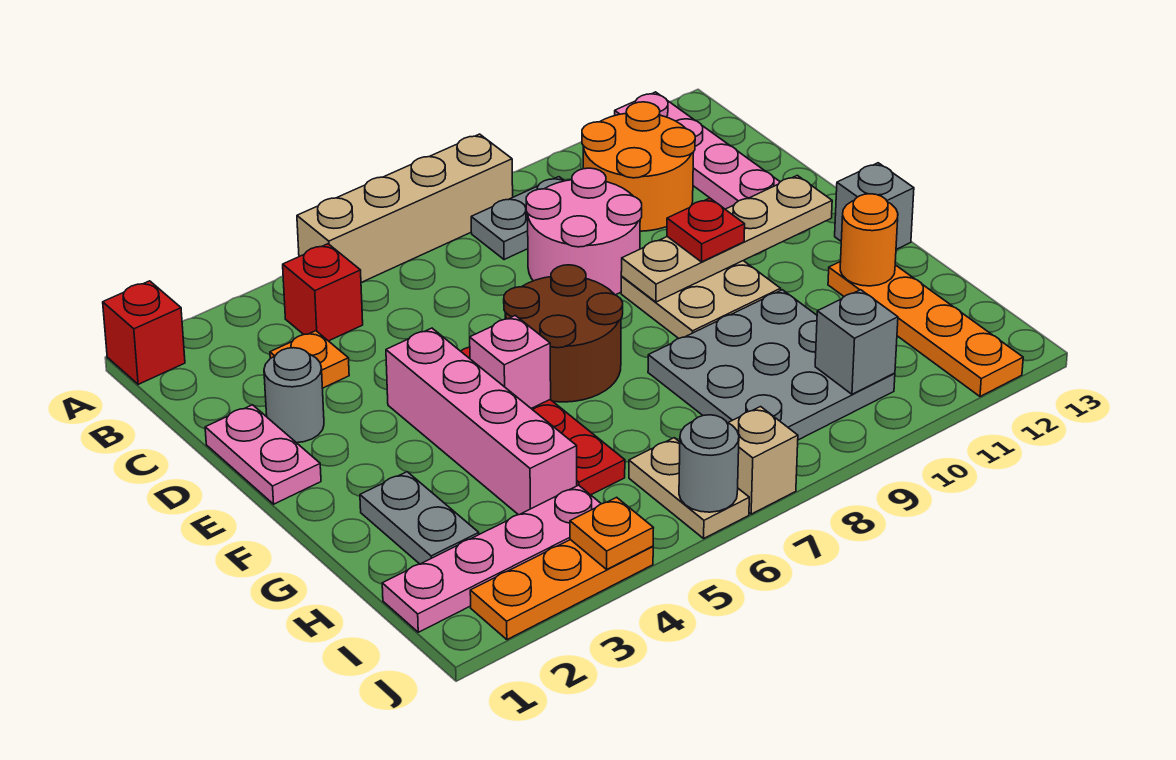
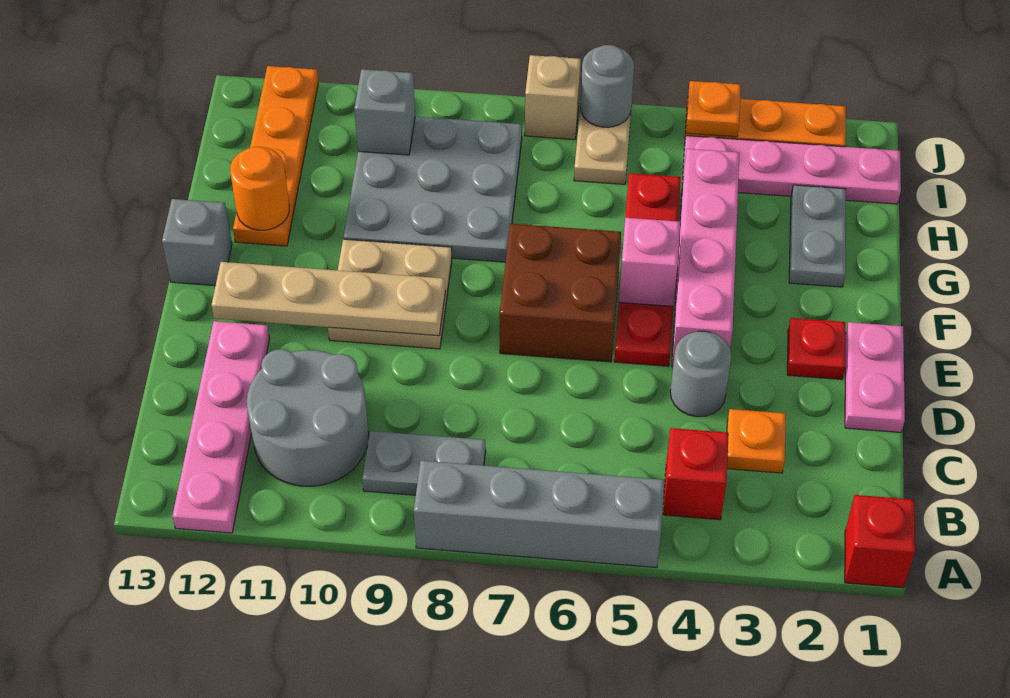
tan brick A5:A8 level 1 -> grey brick A5:A8 level 1
orange round brick B10:C11 level 1 -> grey round brick B10:C11 level 1
pink round brick C8:D9 level 1 -> none
grey round brick D2 level 1 -> grey round brick D4 level 1
brown round brick E6:F7 level 1 -> brown brick E6:F7 level 1
red plate E10 level 3 -> red plate E2 level 1

